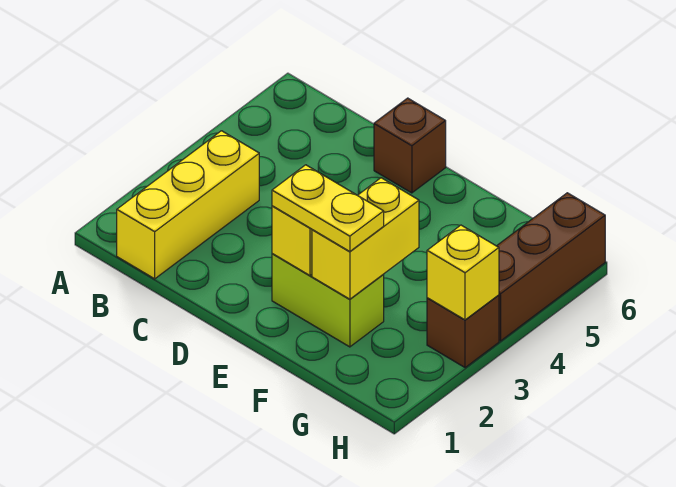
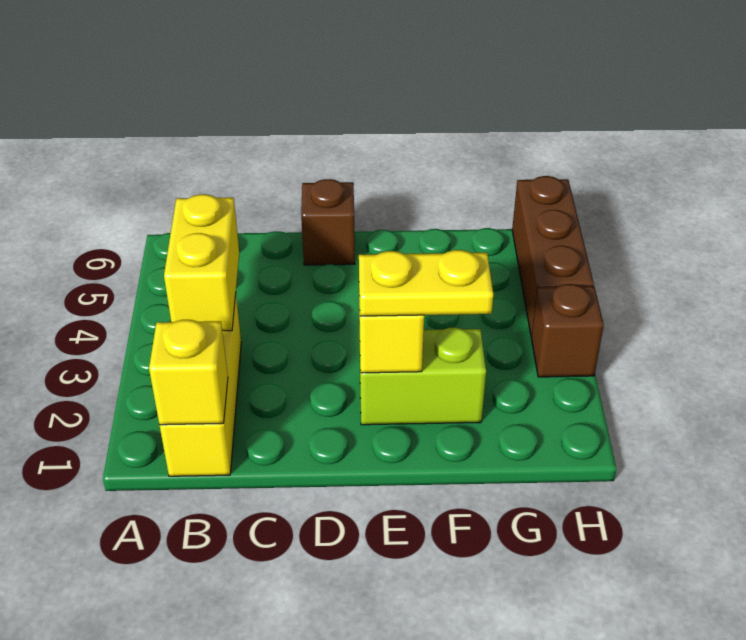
yellow brick F2:F3 level 2 -> yellow brick B3:B4 level 2
yellow brick H3 level 2 -> yellow brick B1 level 2

